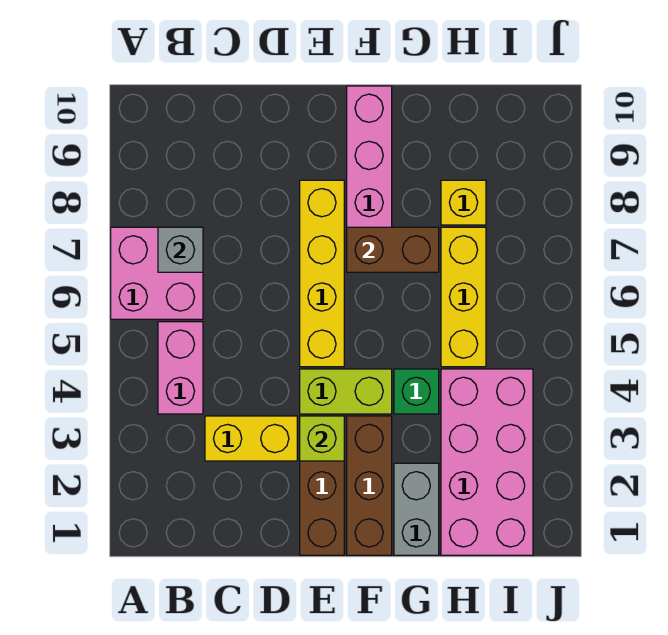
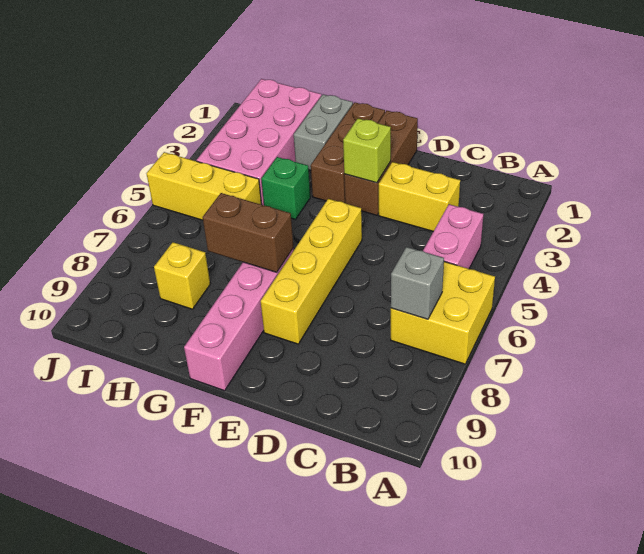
pink brick A6:B7 level 1 -> yellow brick A6:B7 level 1
lime brick E4:F4 level 1 -> none
yellow brick H5:H7 level 1 -> yellow brick H5:J5 level 1

